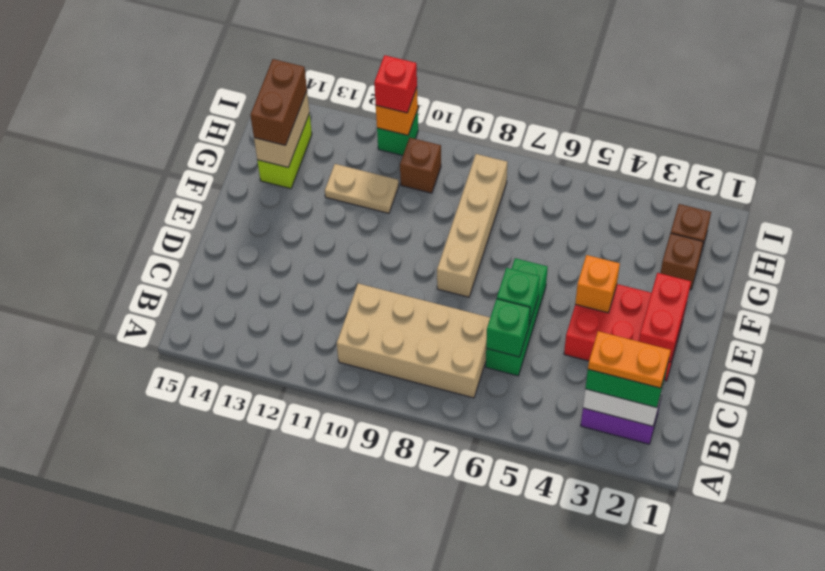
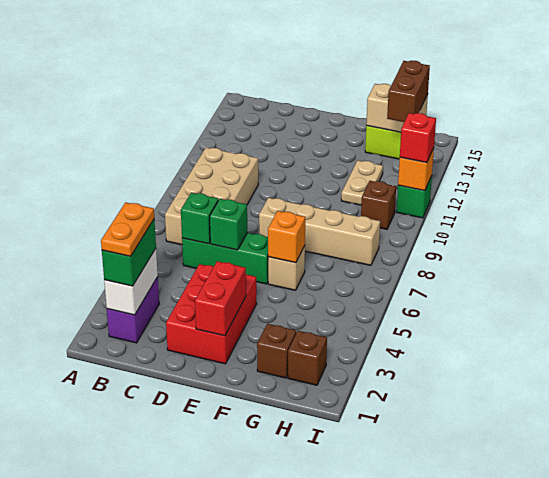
red brick D2:E2 level 2 -> red brick E2:E3 level 2
orange brick E4 level 2 -> orange brick F6 level 2
none -> tan brick F6 level 1
brown brick G14:H14 level 3 -> brown brick H13:H14 level 3

